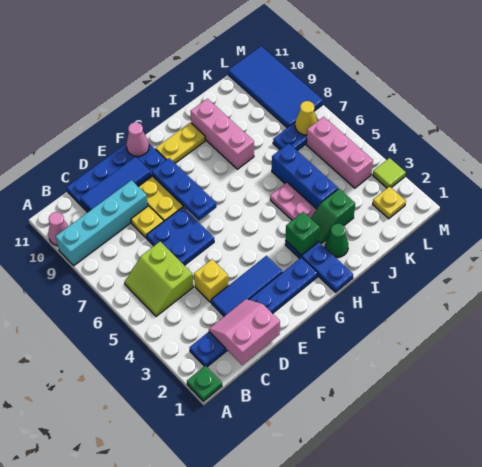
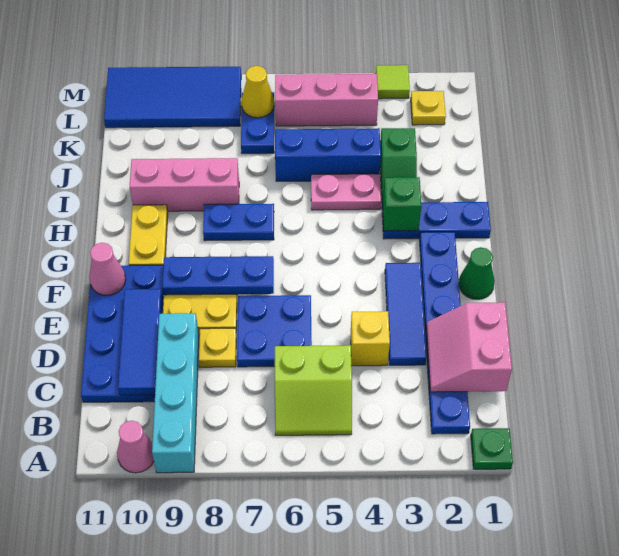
none -> blue plate H7:H8 level 1
green cone I2 level 1 -> green cone F1 level 1

